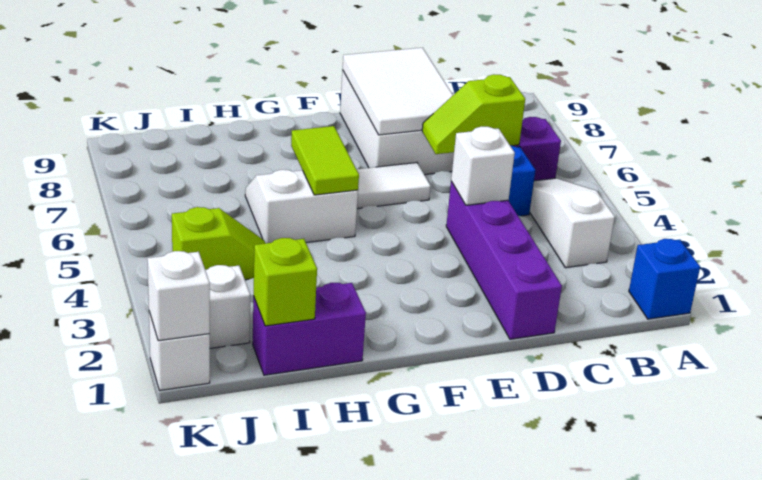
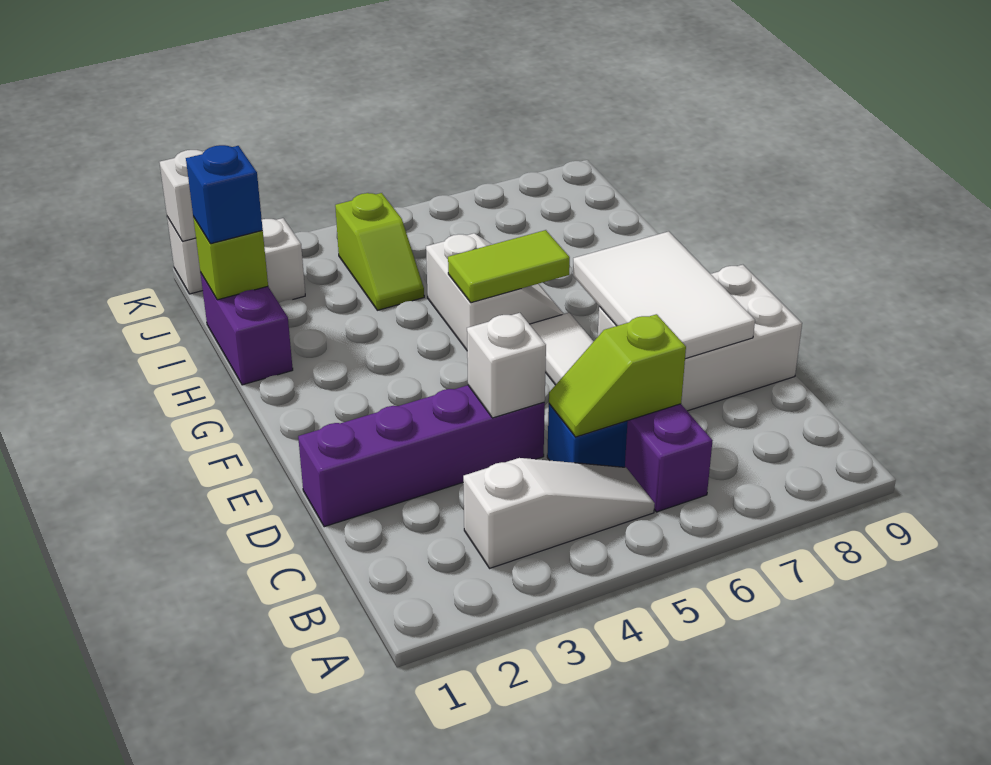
blue brick A1 level 1 -> blue brick I1 level 3
lime slope C6:D6 level 2 top C -> lime slope C5:C6 level 2 top 6
white tile D7:E9 level 2 -> white tile D7:F8 level 2

